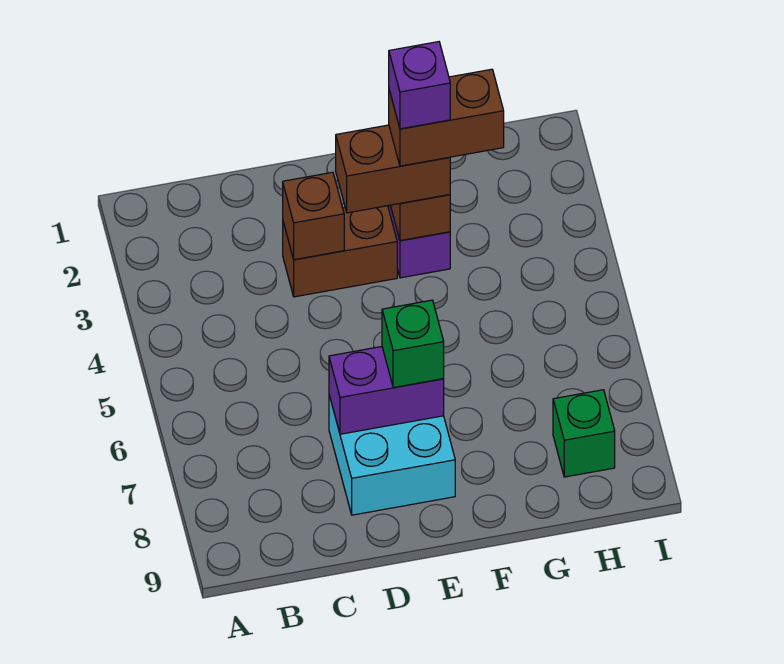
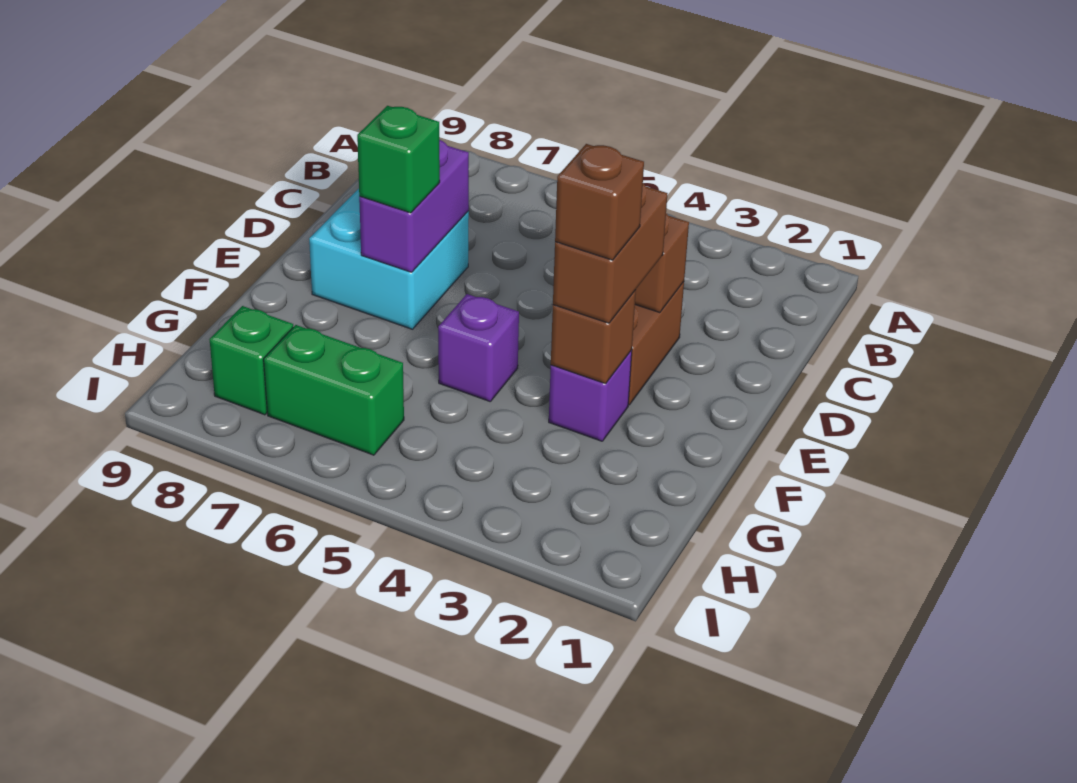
brown brick F3:G3 level 4 -> brown brick F3 level 4
purple brick F3 level 5 -> purple brick F5 level 1
none -> green brick H6:H7 level 1

